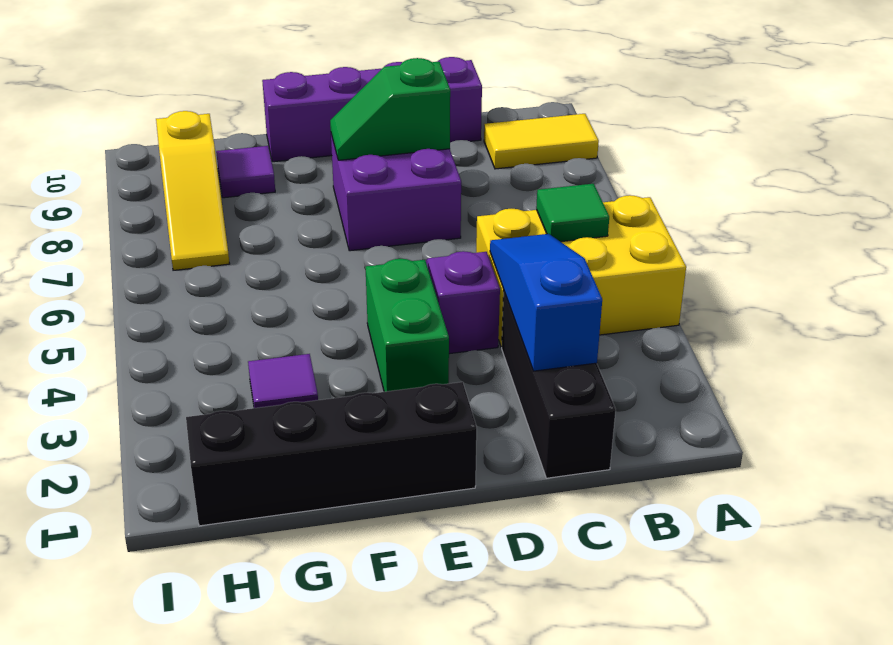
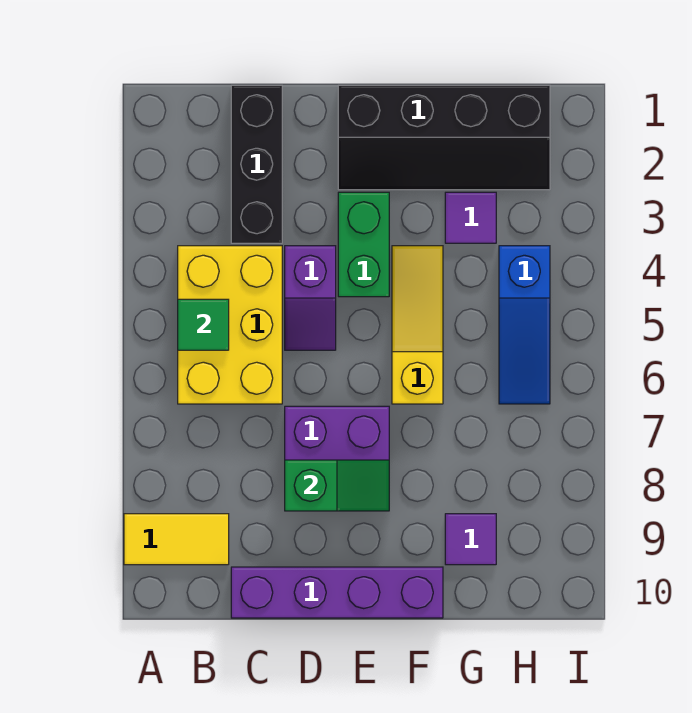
yellow brick A4:C5 level 1 -> yellow brick B4:C6 level 1
blue slope C2:C4 level 2 top 2 -> blue slope H4:H6 level 1 top 4
yellow slope H7:H9 level 1 top 9 -> yellow slope F4:F6 level 1 top 6

